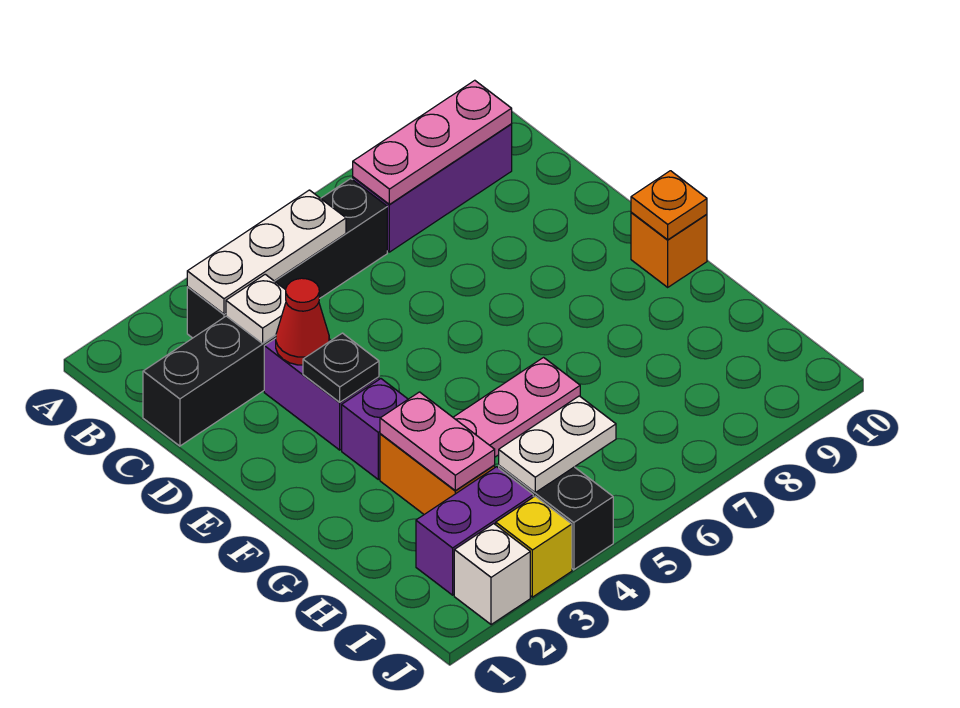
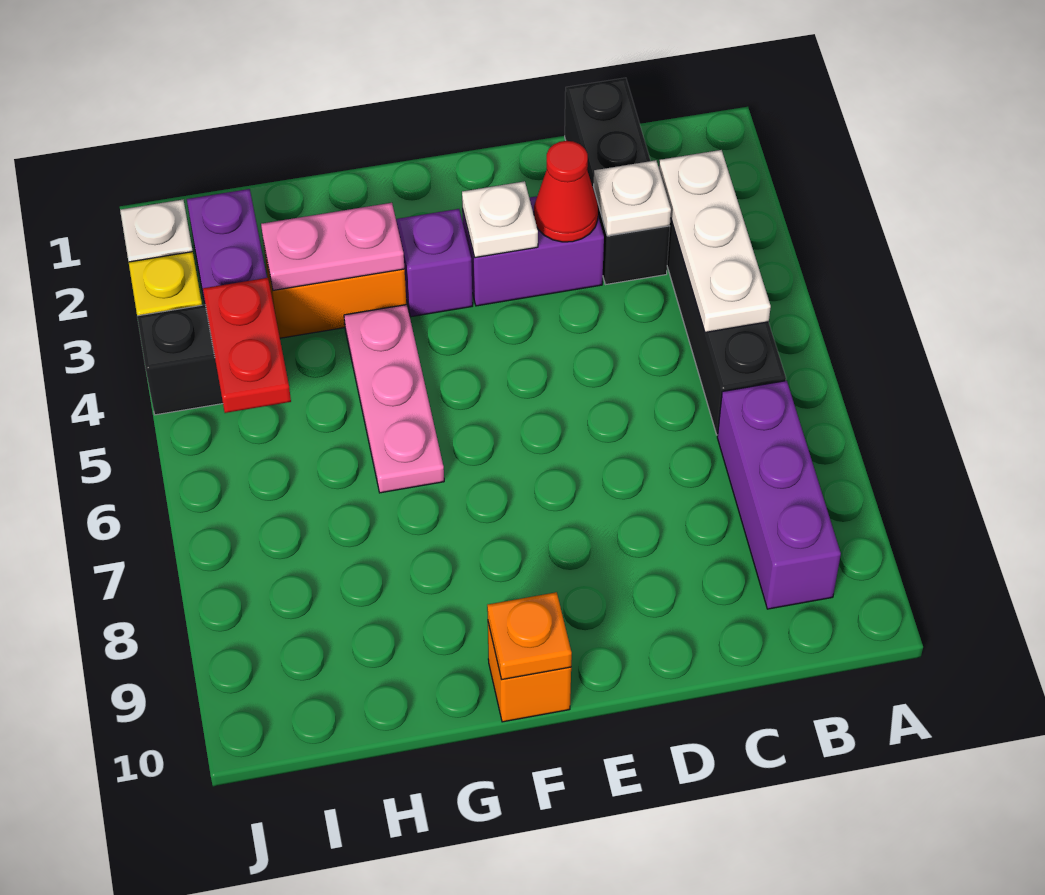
pink plate B7:B9 level 2 -> none
black plate E3 level 2 -> white plate E3 level 2
white plate I4:I5 level 2 -> red plate I4:I5 level 2

